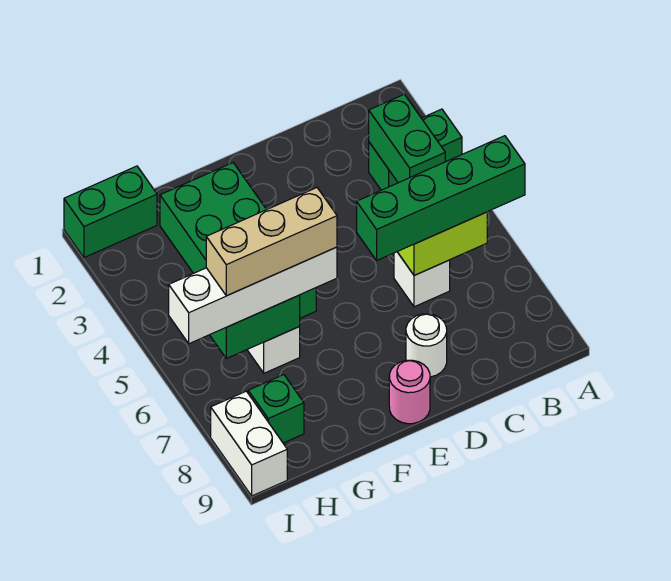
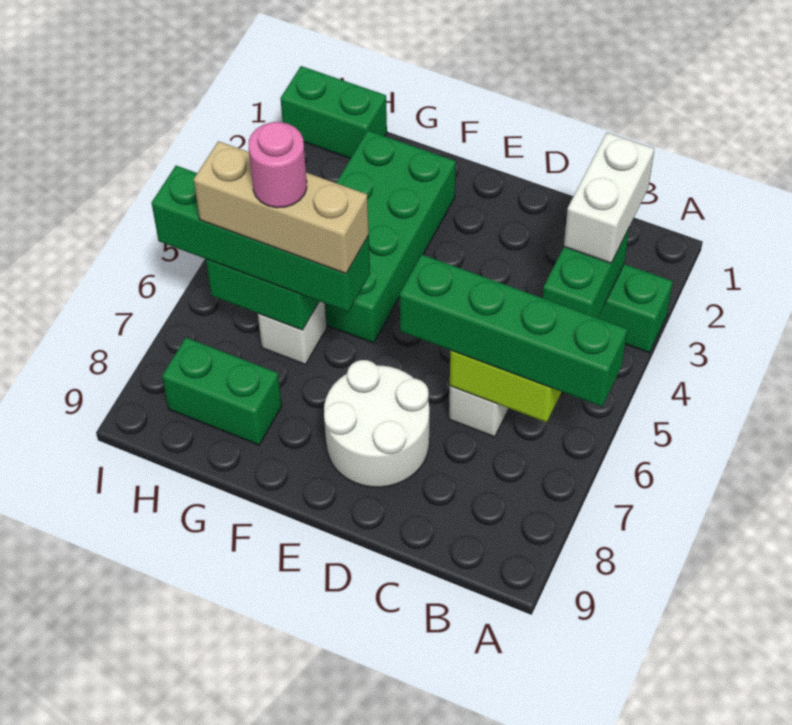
white round brick D8 level 1 -> white round brick D7:E8 level 1
pink round brick E9 level 1 -> pink round brick G6 level 5
white brick F6:I6 level 3 -> green brick F6:I6 level 3
green brick H8 level 1 -> green brick G8:H8 level 1
white brick I8:I9 level 1 -> white brick B2:B3 level 3

